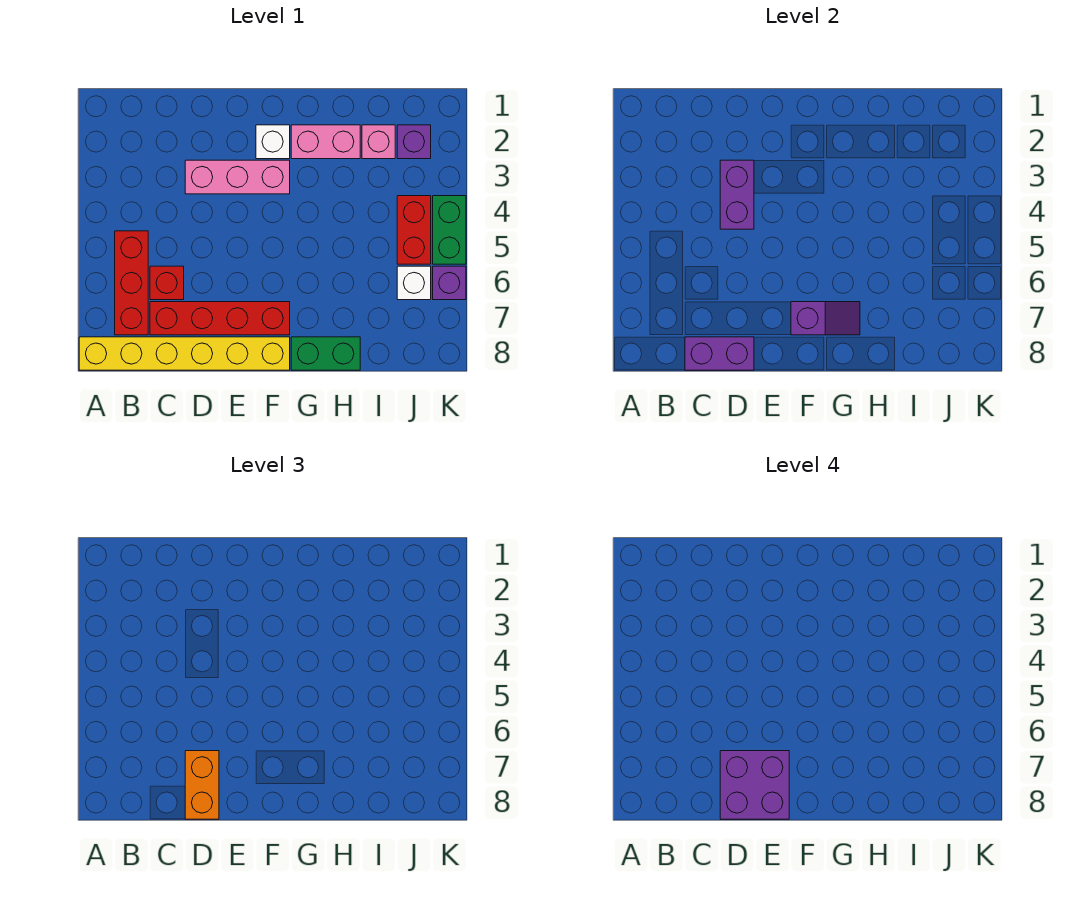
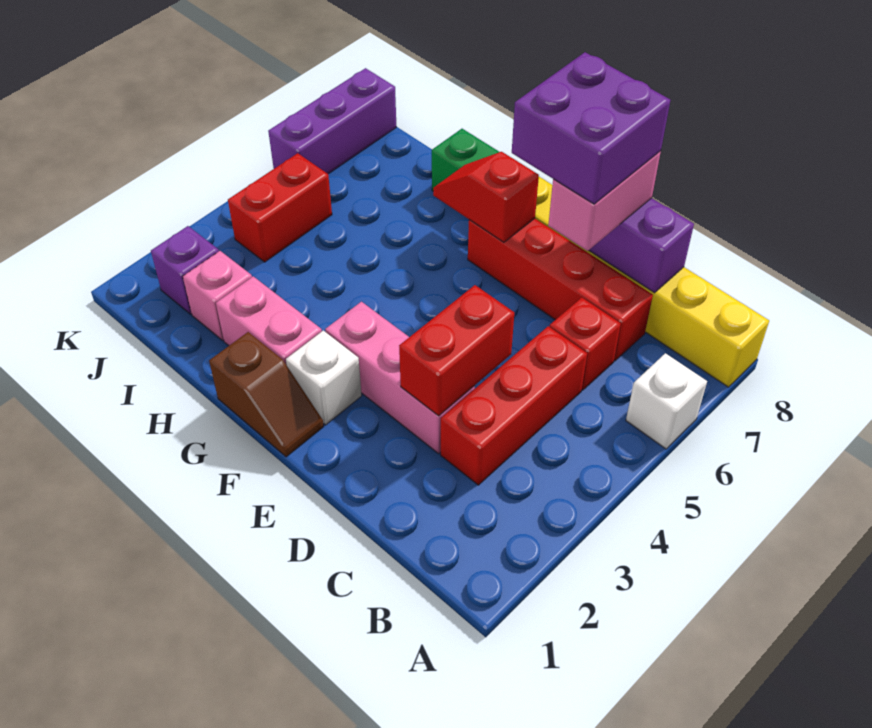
red brick B5:B7 level 1 -> red brick C3:C5 level 1
purple brick D3:D4 level 2 -> red brick D3:D4 level 2
orange brick D7:D8 level 3 -> pink brick D7:D8 level 3
none -> brown slope F1:G1 level 1 top G
purple slope F7:G7 level 2 top F -> red slope F7:G7 level 2 top F
white brick J6 level 1 -> white brick A6 level 1
green brick K4:K5 level 1 -> none
purple brick K6 level 1 -> purple brick K6:K8 level 1

